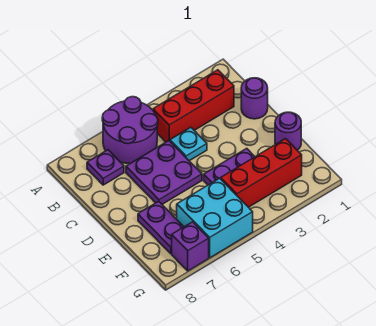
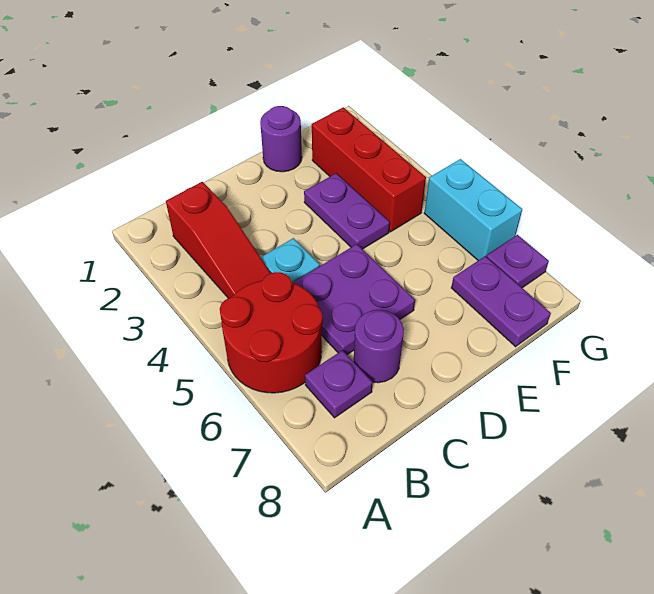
purple round brick A5:B6 level 1 -> red round brick A5:B6 level 1
red brick B2:B4 level 1 -> red slope B2:B4 level 1 top 2
purple round brick C1 level 1 -> purple round brick C7 level 1
purple plate E7:F7 level 1 -> purple plate F7:F8 level 1
cyan brick F5:G6 level 1 -> cyan brick G5:G6 level 1
purple brick G7 level 1 -> purple plate G7 level 1

